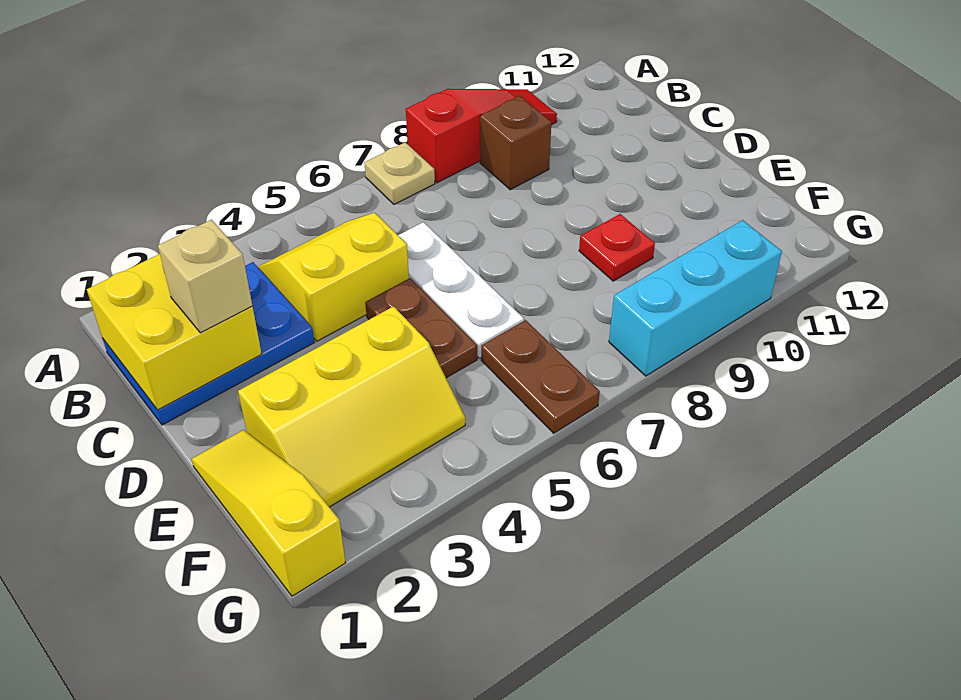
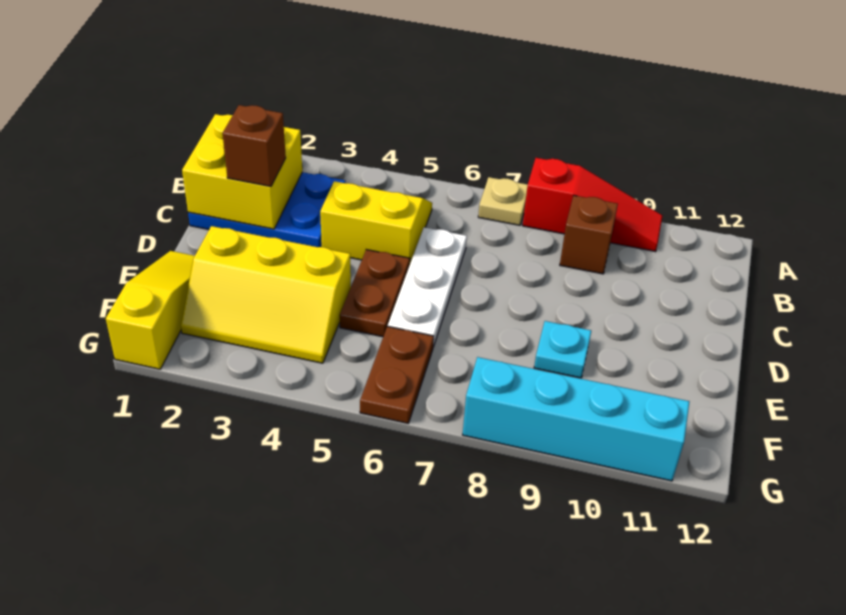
tan brick C2 level 3 -> brown brick C2 level 3
red plate E9 level 1 -> cyan plate E9 level 1
cyan brick G8:G10 level 1 -> cyan brick G8:G11 level 1

